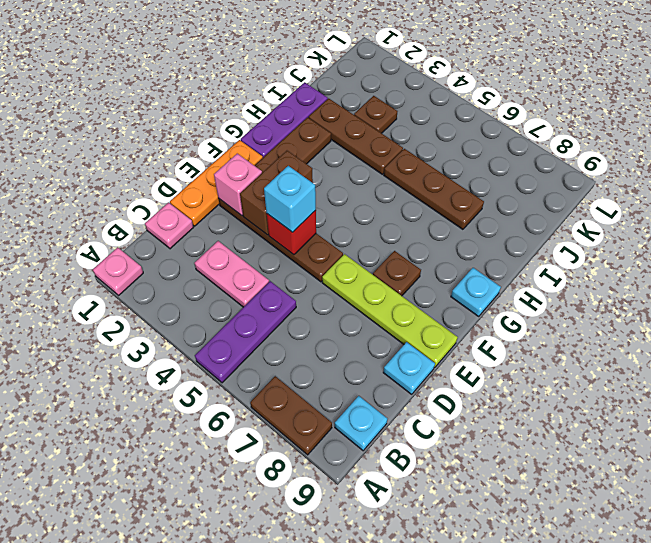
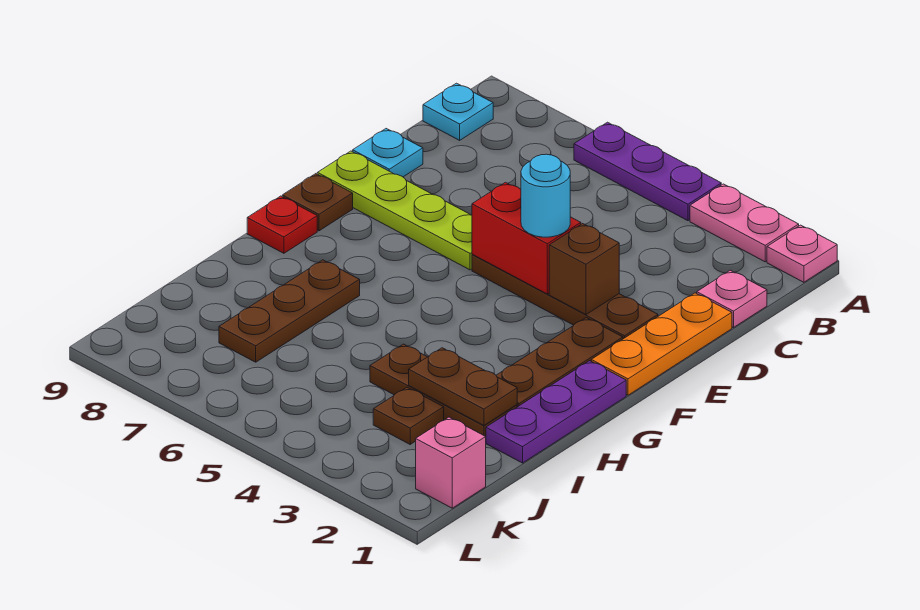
purple plate A5:C5 level 1 -> purple plate A4:A6 level 1
brown plate A7:A8 level 1 -> brown plate I2:I3 level 2
pink plate C3:C4 level 1 -> pink plate A2:A3 level 1
pink brick E2 level 2 -> pink brick K1 level 1
brown brick E3:F3 level 2 -> brown brick E3 level 2
red brick E4 level 2 -> red brick E4:E5 level 2
cyan brick E4 level 3 -> cyan round brick E4 level 3
brown plate F7 level 1 -> brown plate F9 level 1
cyan plate G9 level 1 -> red plate G9 level 1
brown plate I5:I7 level 1 -> brown plate H7:J7 level 1

